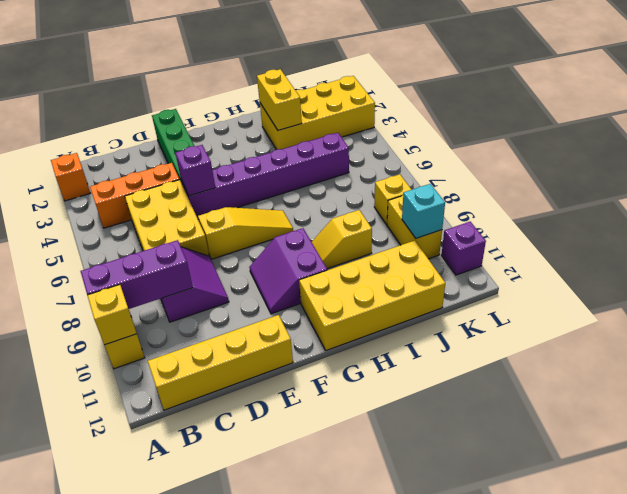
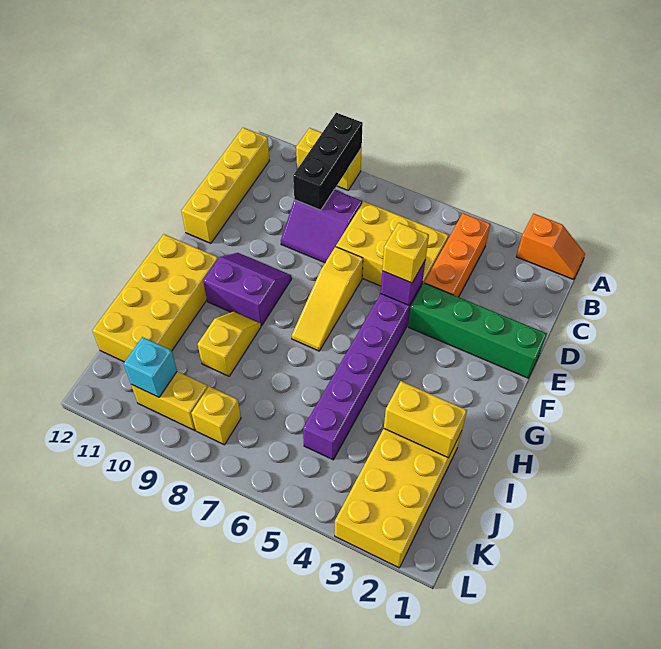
purple brick A9:C9 level 2 -> black brick A9:C9 level 2
yellow brick A10 level 2 -> yellow brick E5 level 3
purple brick L11 level 1 -> none

